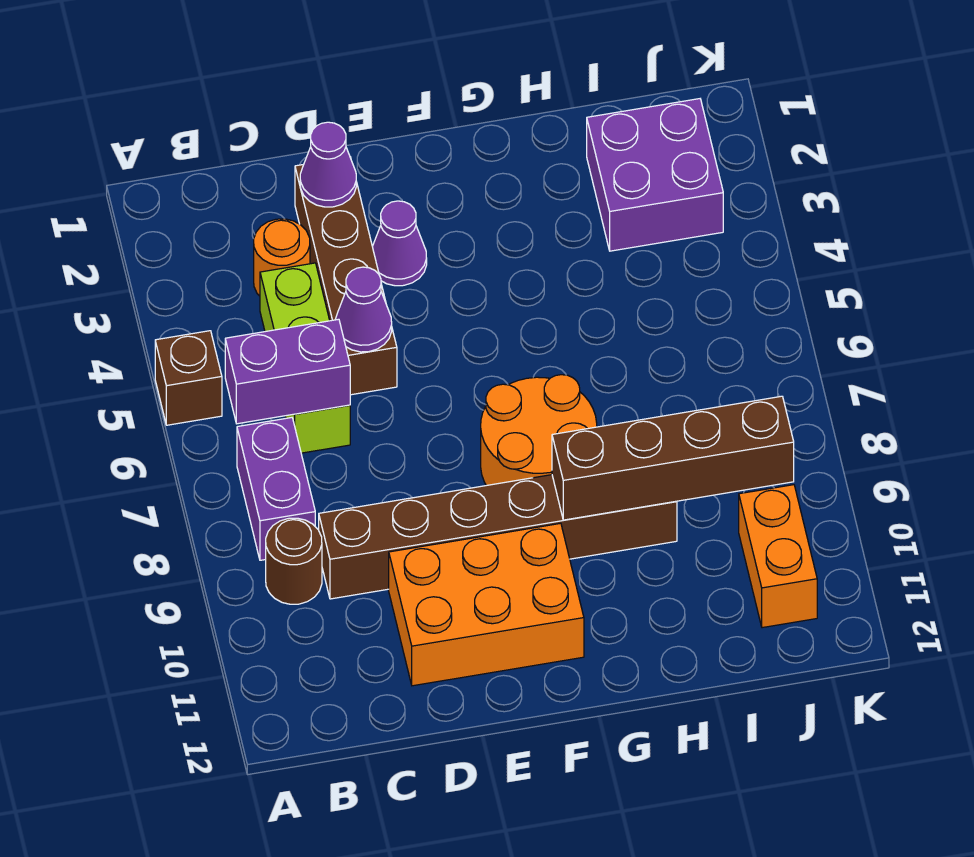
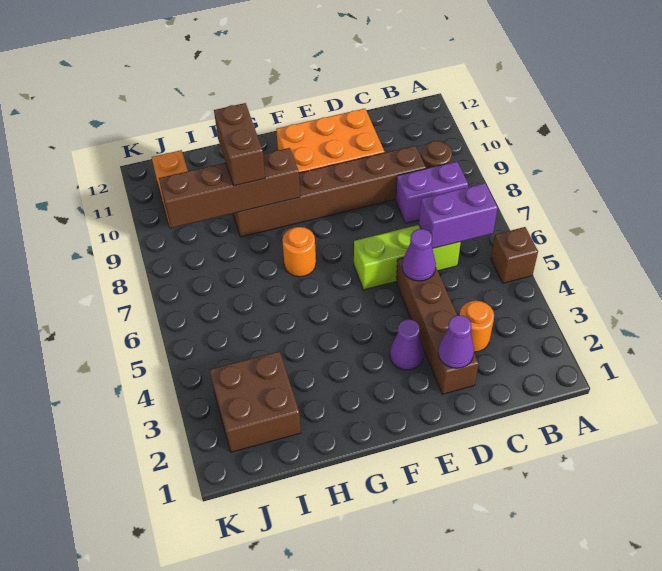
purple brick B7:B8 level 1 -> purple brick B8:C8 level 1
lime brick C4:C6 level 1 -> lime brick C6:E6 level 1
orange round brick F7:G8 level 1 -> orange round brick G7 level 1
none -> brown brick H9:H10 level 3
purple brick I2:J3 level 1 -> brown brick I2:J3 level 1

